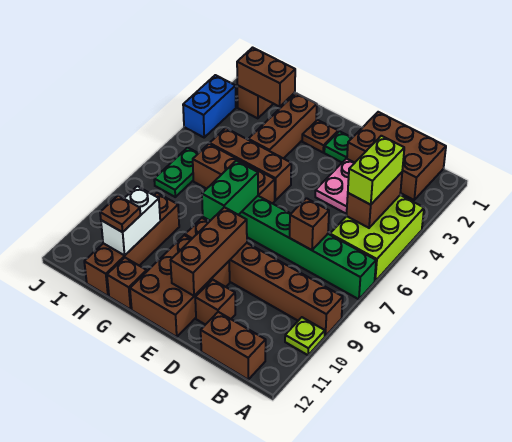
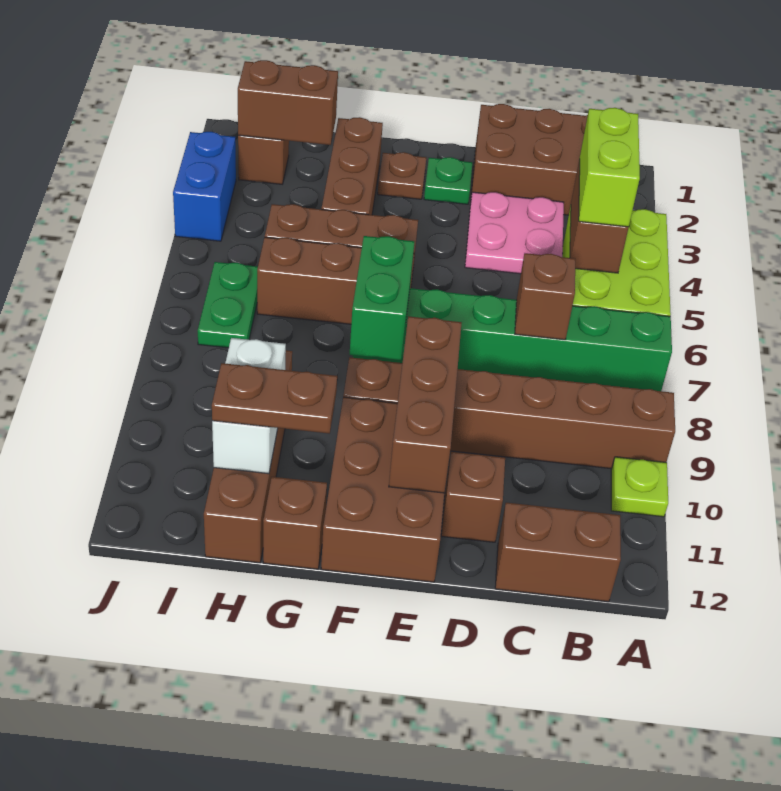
brown plate H11 level 3 -> brown plate G11:H11 level 3

